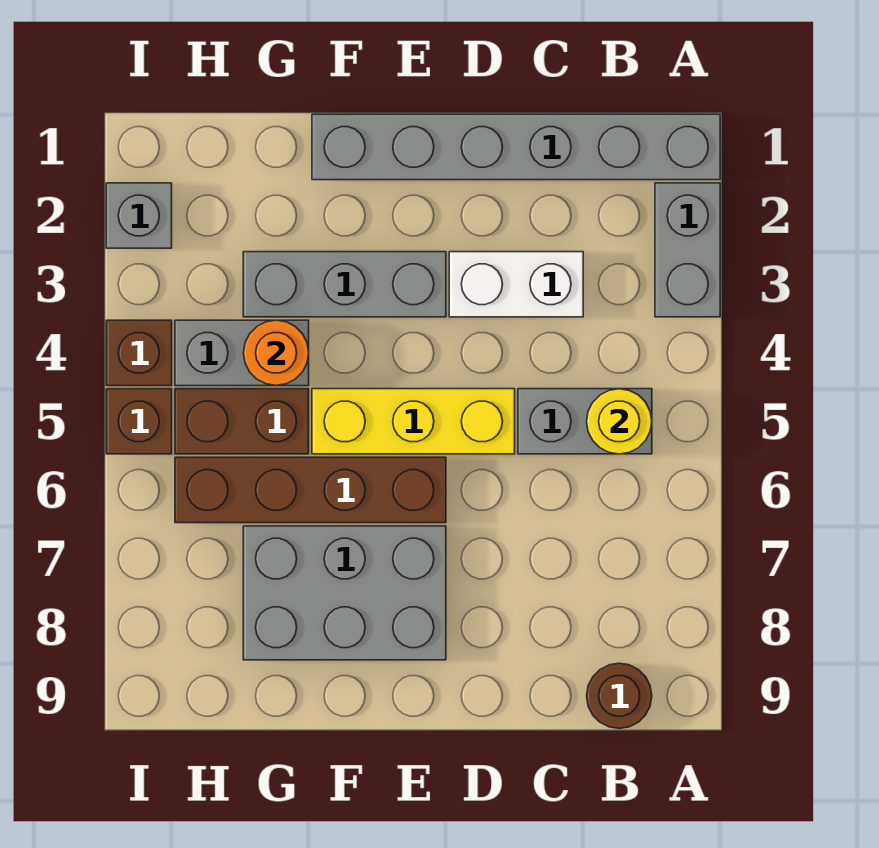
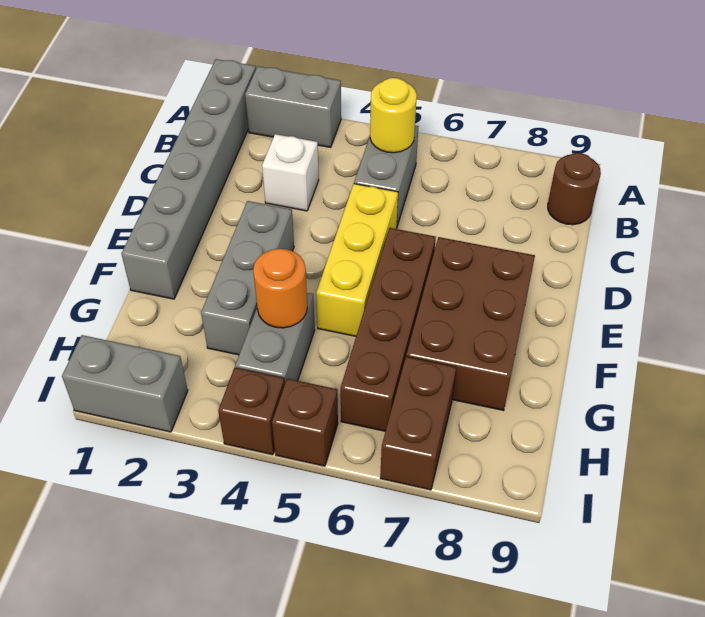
white brick C3:D3 level 1 -> white brick C3 level 1
grey brick E7:G8 level 1 -> brown brick E7:G8 level 1
brown brick G5:H5 level 1 -> brown brick H7:I7 level 1
grey brick I2 level 1 -> grey brick I1:I2 level 1

